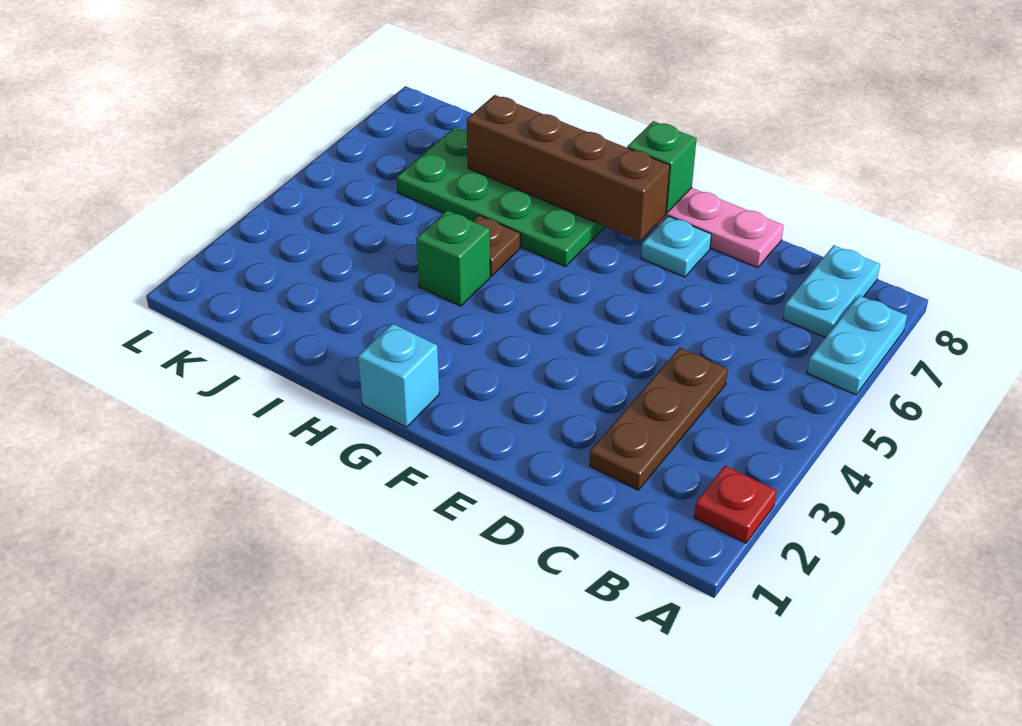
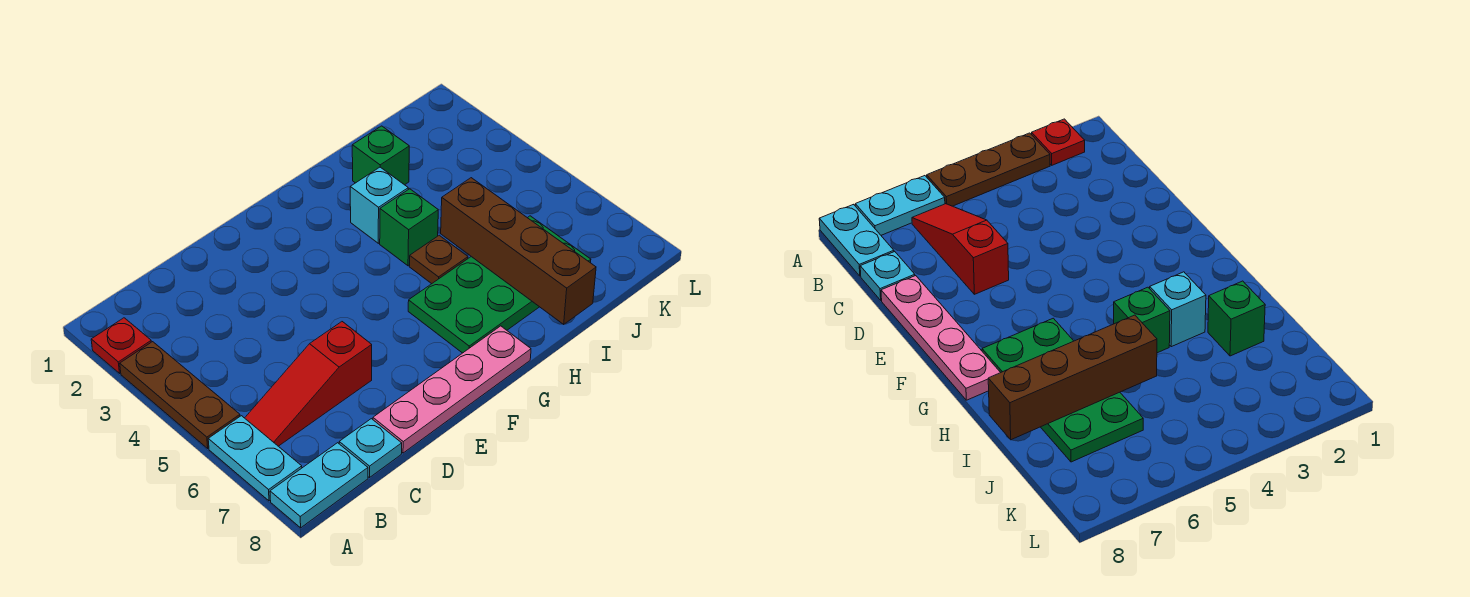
none -> red slope B6:D6 level 1 top D
cyan plate B7:B8 level 1 -> cyan plate A8:B8 level 1
brown plate C2:C4 level 1 -> brown plate A3:A5 level 1
cyan plate E7 level 1 -> cyan plate C8 level 1
brown brick F7:I7 level 2 -> brown brick I5:I8 level 2
green brick F8 level 2 -> green brick I2 level 1
cyan brick G1 level 1 -> cyan brick H3 level 1

